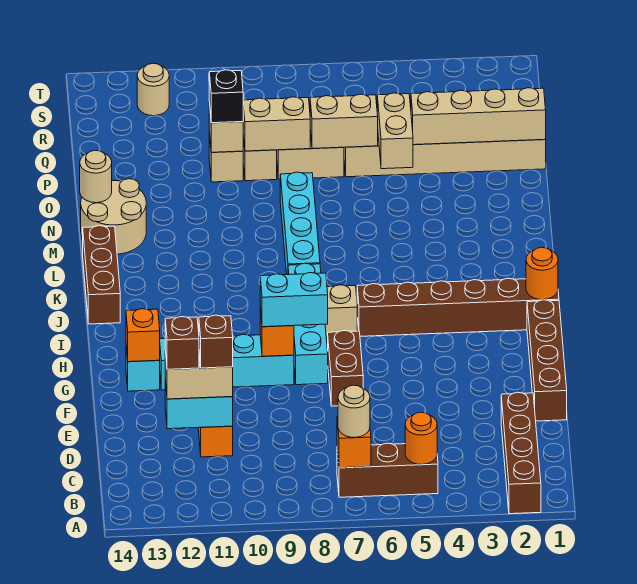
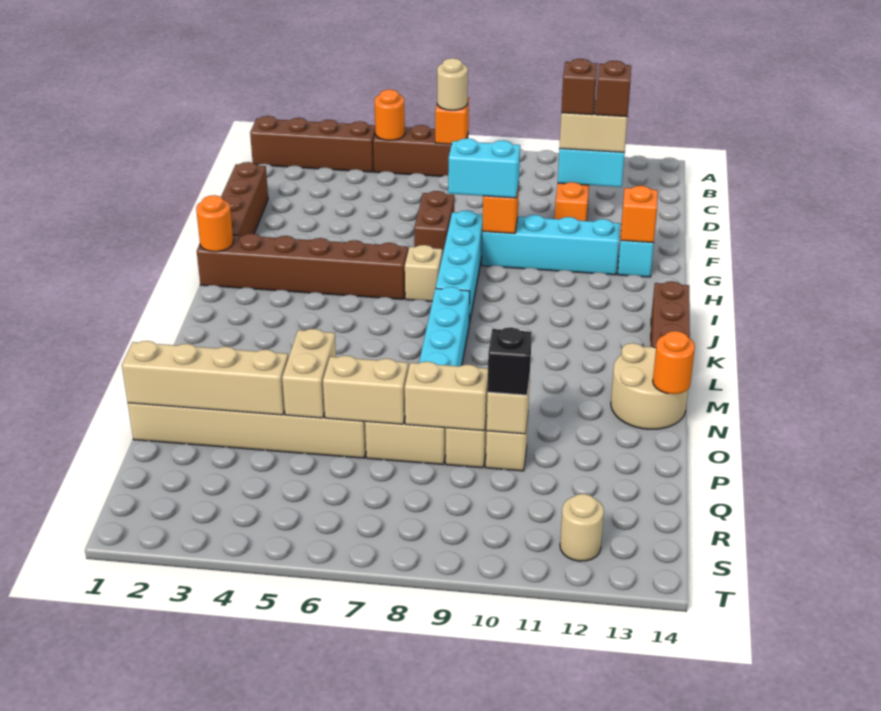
brown brick A2:D2 level 1 -> brown brick B1:B4 level 1
tan round brick N14 level 2 -> orange round brick N14 level 2

